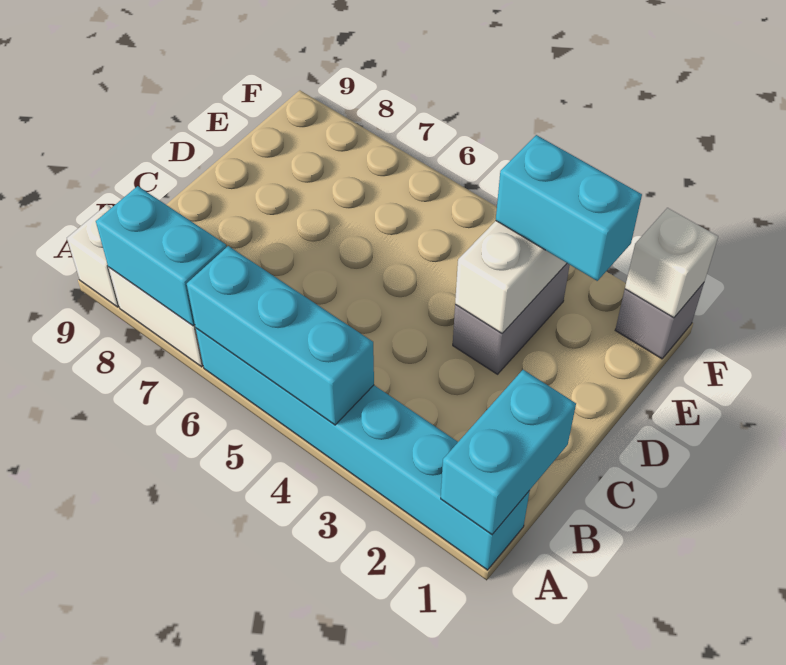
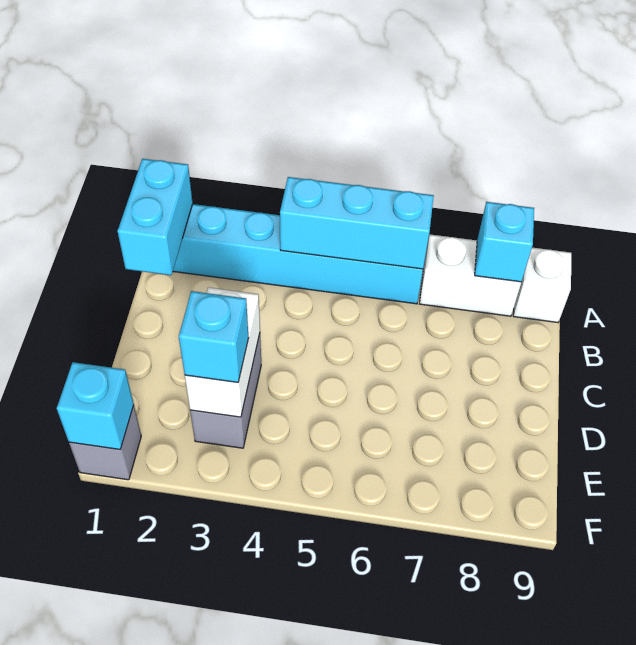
cyan brick A7:A8 level 2 -> cyan brick A8 level 2
cyan brick E2:E3 level 3 -> cyan brick E3 level 3
white brick F1 level 2 -> cyan brick F1 level 2

